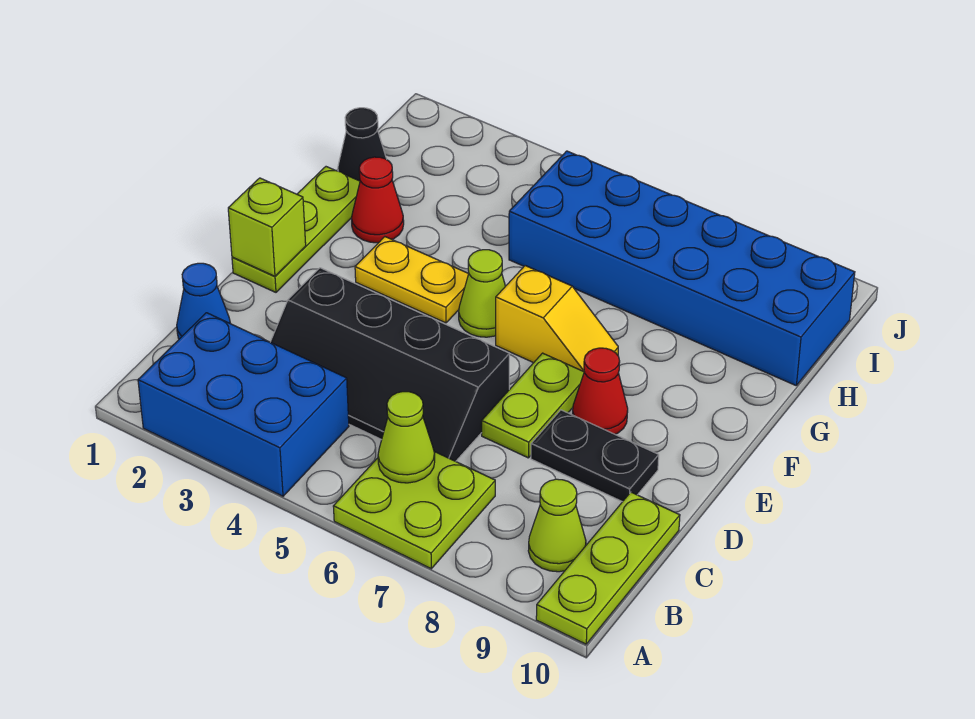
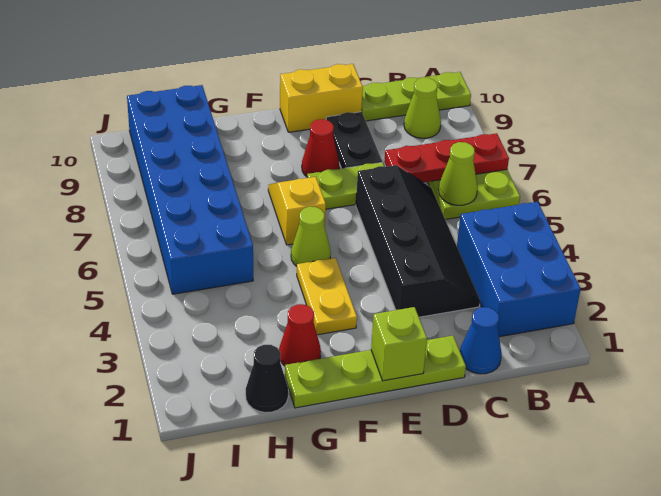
none -> red plate A7:C7 level 2
none -> yellow brick D10:E10 level 1
lime plate E1:G1 level 1 -> lime plate D1:G1 level 1

